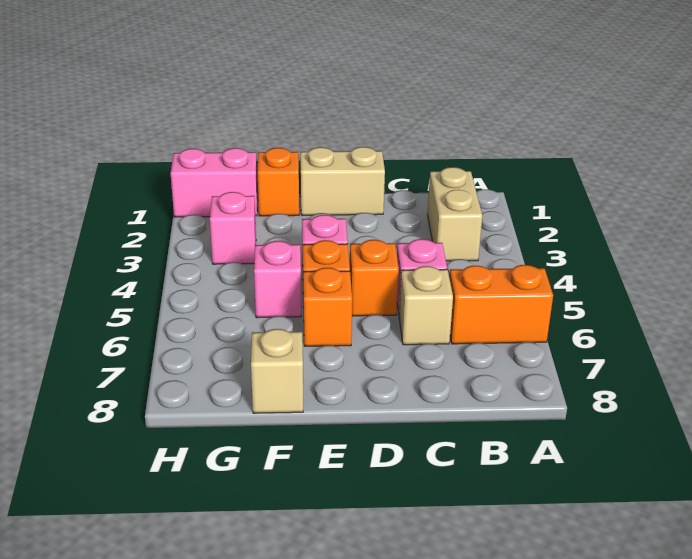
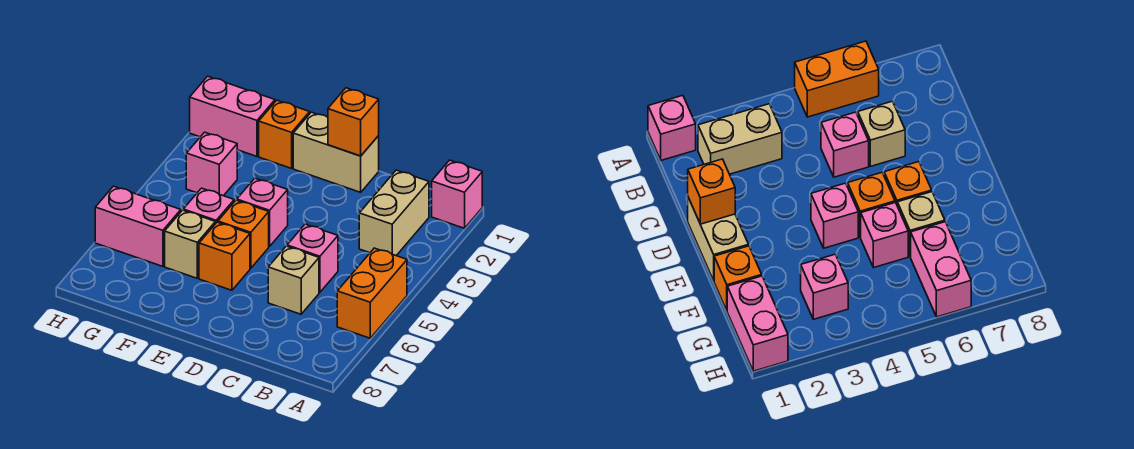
none -> pink brick A1 level 1
orange brick A6:B6 level 1 -> orange brick A5:A6 level 1
orange brick D5 level 1 -> orange brick D1 level 2
tan brick F8 level 1 -> tan brick F6 level 1
none -> pink brick G6:H6 level 1

